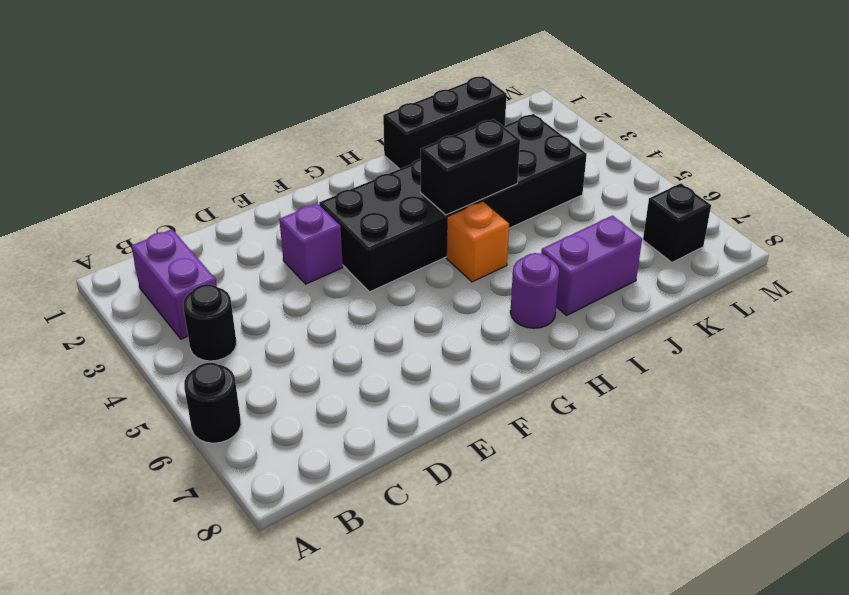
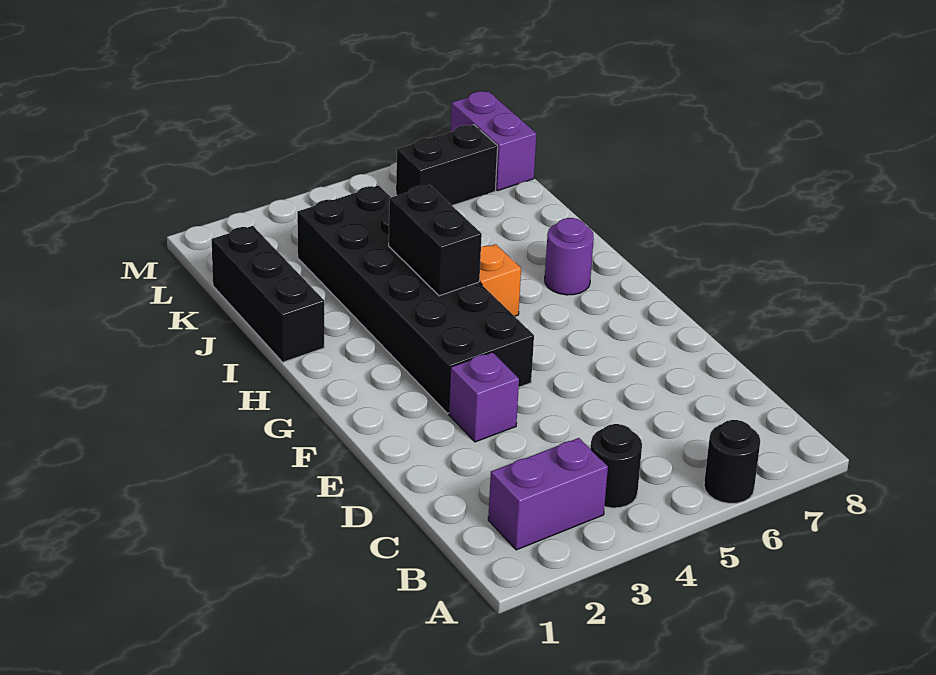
purple brick I7:J7 level 1 -> purple brick L8:M8 level 1
black brick L7 level 1 -> black brick L6:L7 level 1

